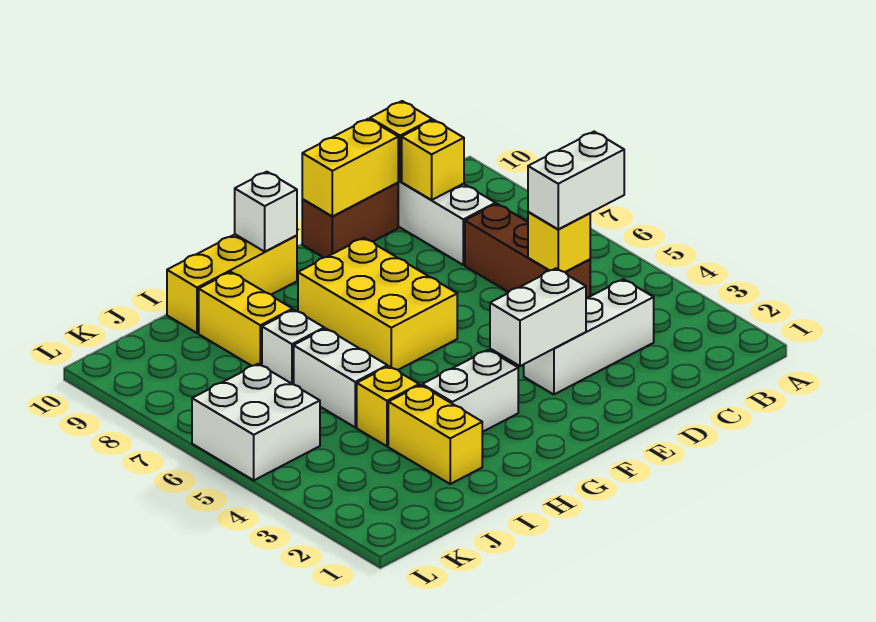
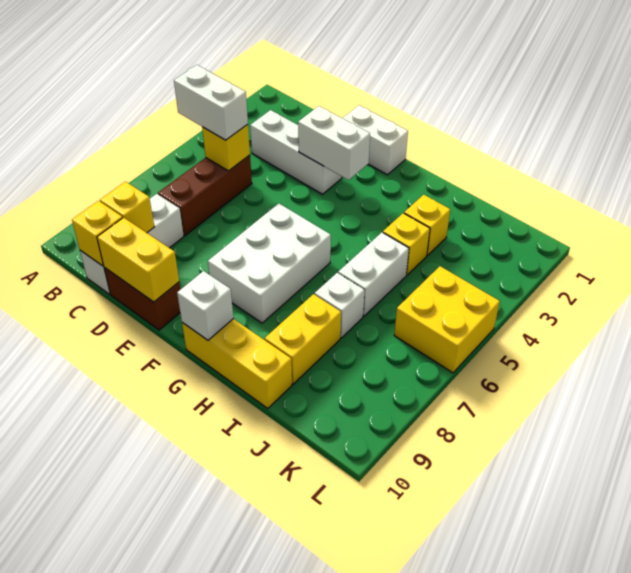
yellow brick F6:G8 level 1 -> white brick F6:G8 level 1
white brick G3:H3 level 1 -> white brick E1:F1 level 1
yellow brick I2:I3 level 1 -> yellow brick I3 level 1
white brick K5:L6 level 1 -> yellow brick K5:L6 level 1

